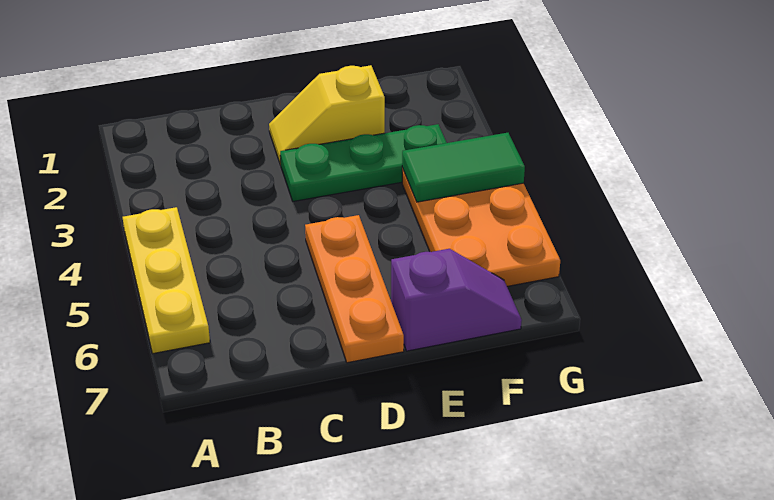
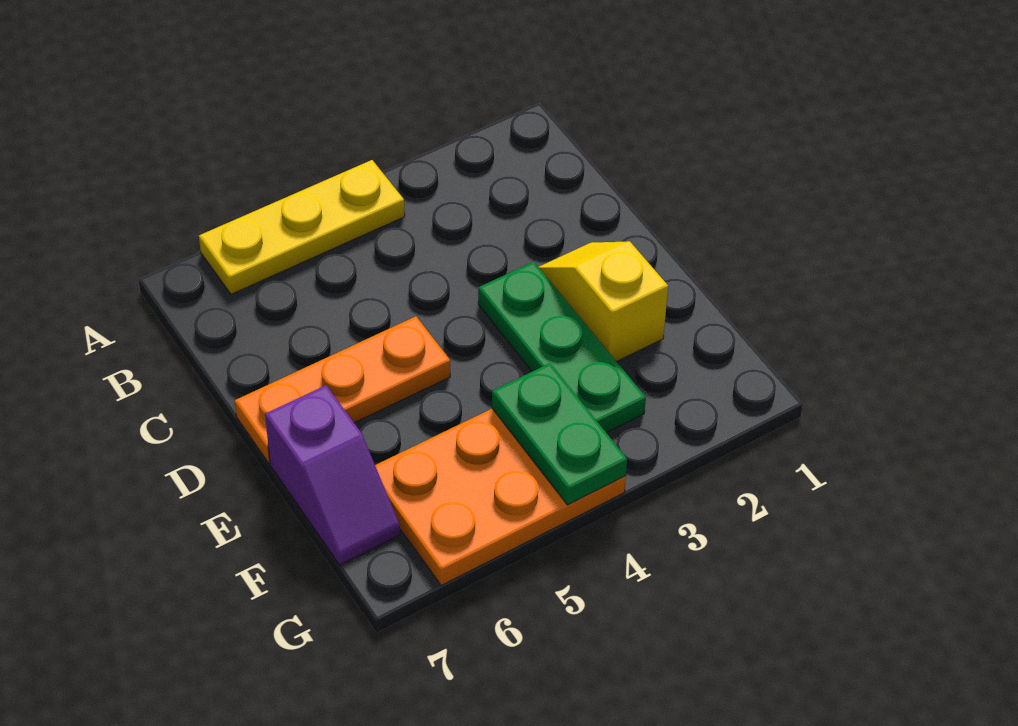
green tile F4:G4 level 2 -> green plate F4:G4 level 2

